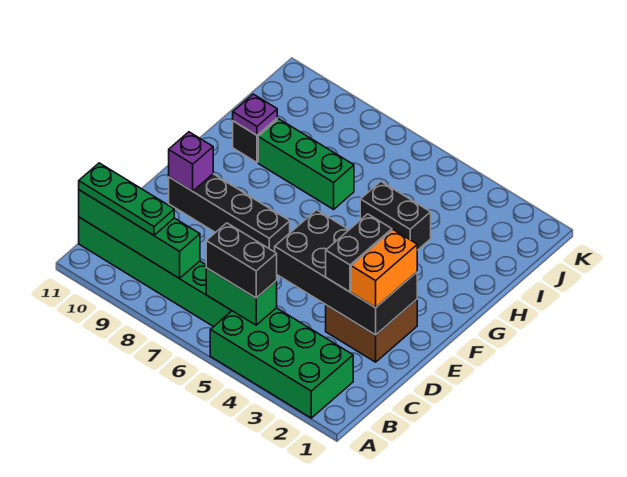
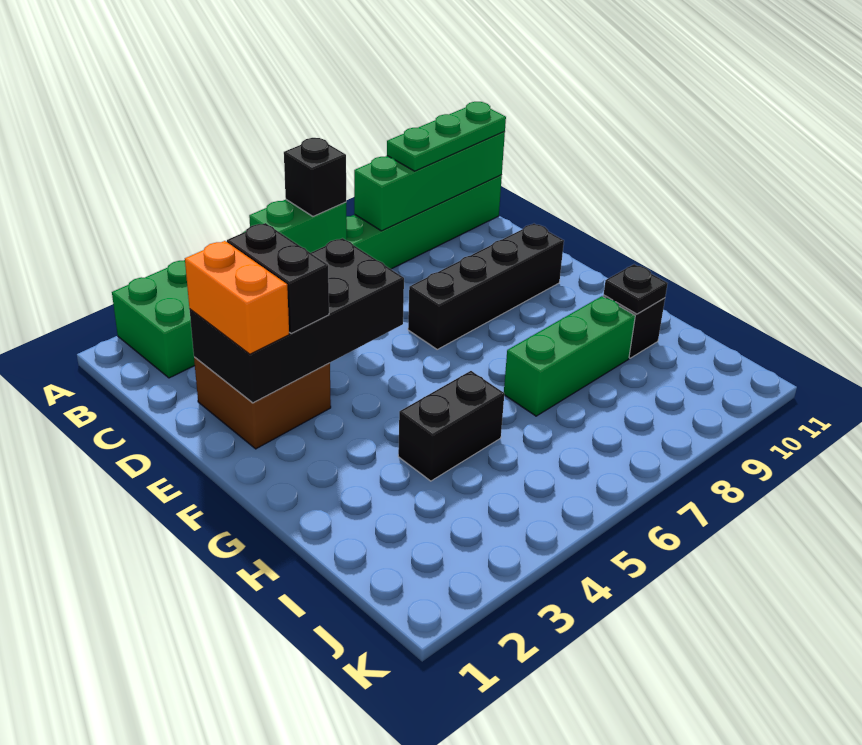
black brick B5:B6 level 3 -> black brick B6 level 3
purple brick E10 level 2 -> none
purple plate H10 level 2 -> black plate H10 level 2

